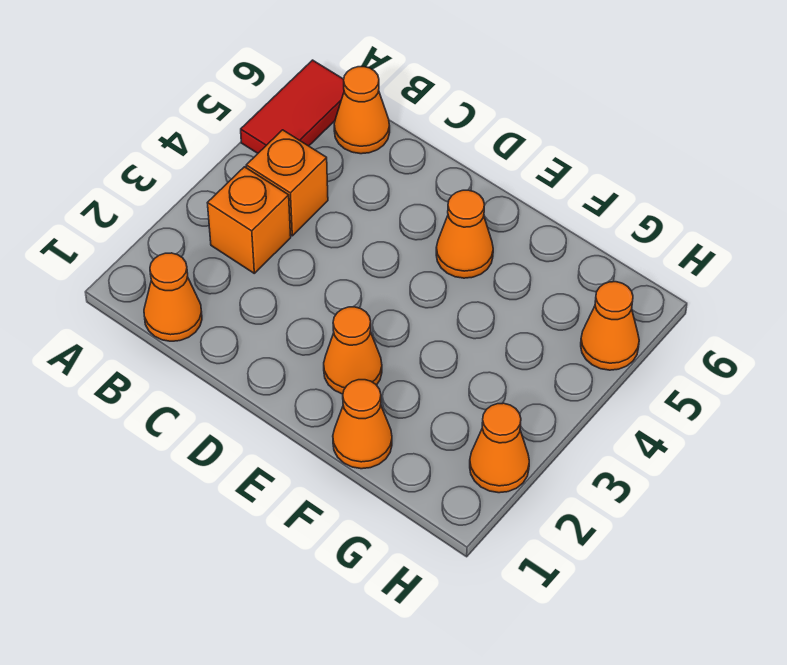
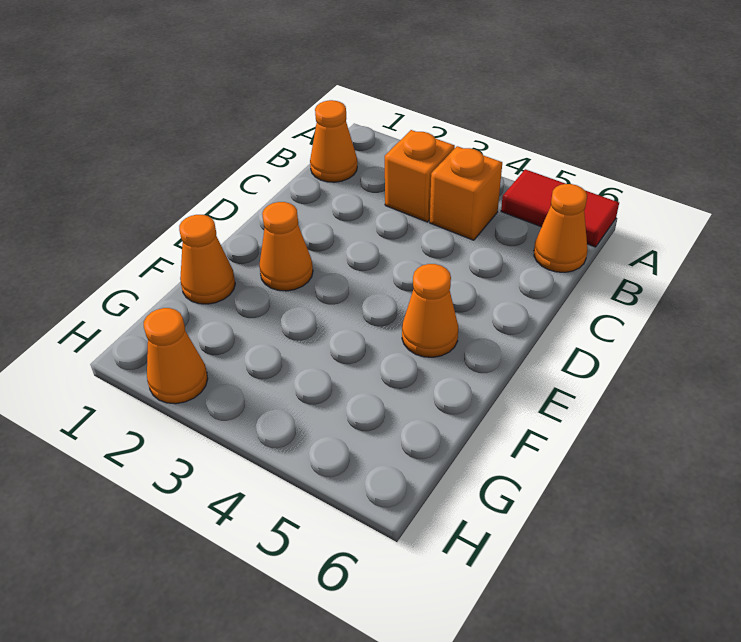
orange cone H5 level 1 -> none

